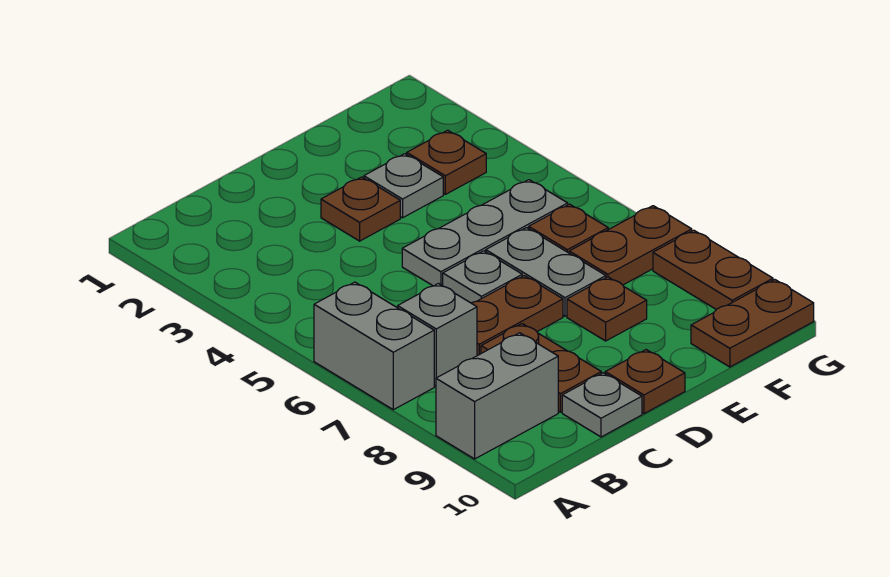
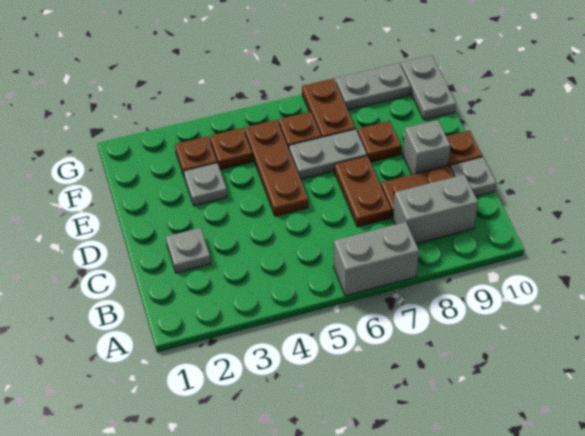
grey brick A9:B9 level 1 -> grey brick B8:B9 level 1
grey brick B7 level 1 -> grey brick D9 level 1
brown plate D3 level 1 -> brown plate F4 level 1
grey plate D5:F5 level 1 -> brown plate D5:F5 level 1
grey plate D6 level 1 -> grey plate C2 level 1
brown plate F10:G10 level 1 -> grey plate F10:G10 level 1
brown plate G8:G9 level 1 -> grey plate G8:G9 level 1

